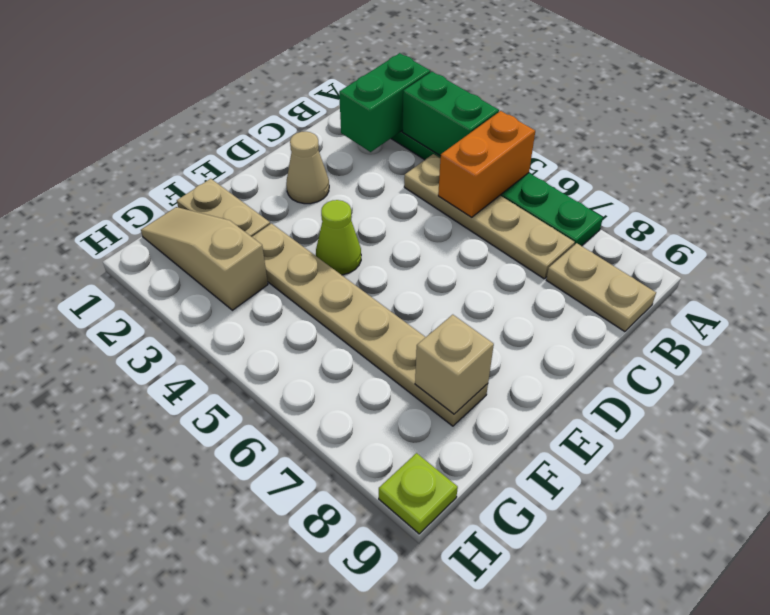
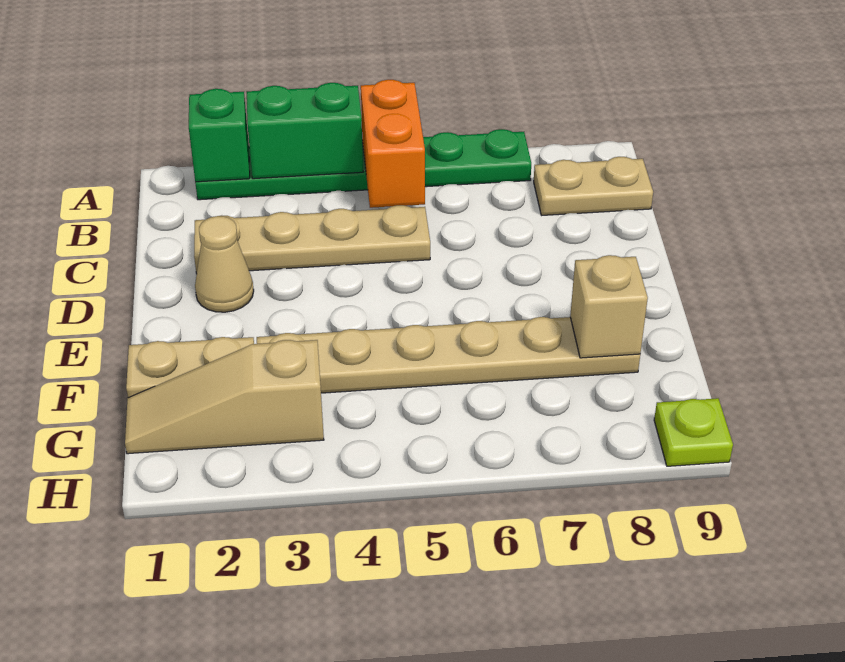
green brick A2:B2 level 2 -> green brick A2 level 2
tan plate B4:B7 level 1 -> tan plate C2:C5 level 1
lime cone E4 level 1 -> none

